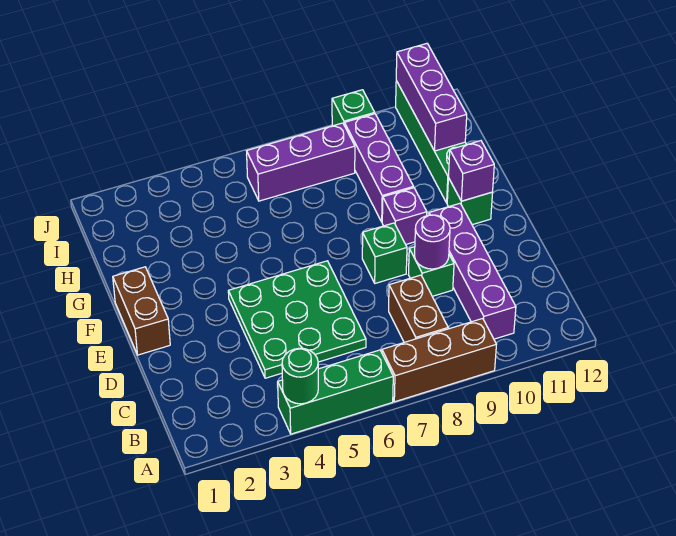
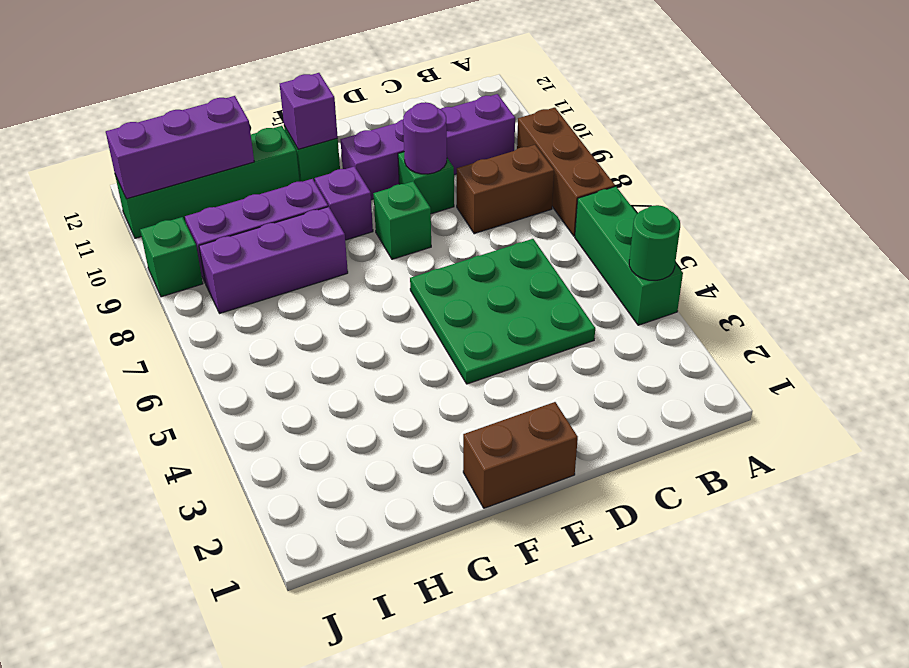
purple brick I6:I8 level 1 -> purple brick G8:I8 level 1

